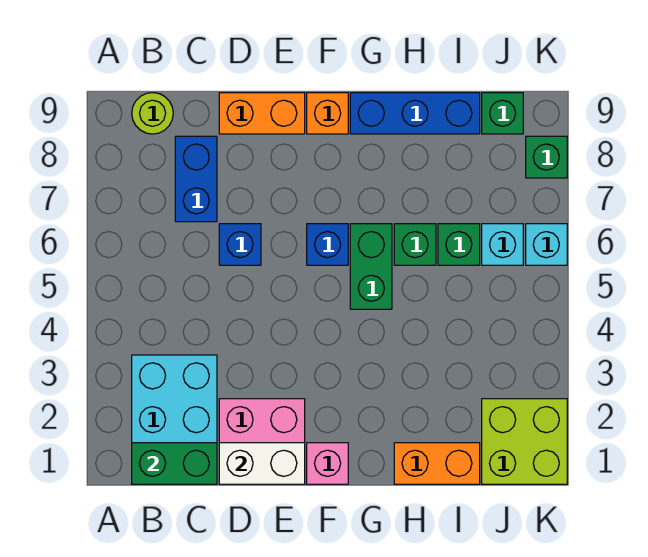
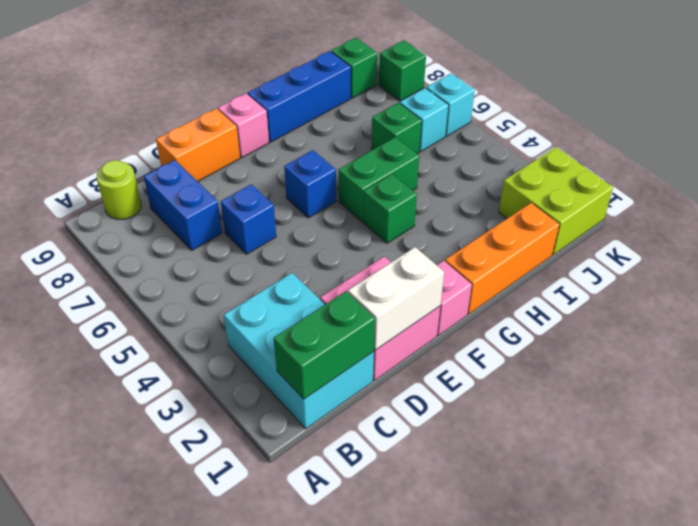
orange brick F9 level 1 -> pink brick F9 level 1
green brick G5:G6 level 1 -> green brick G5:H5 level 1
orange brick H1:I1 level 1 -> orange brick G1:I1 level 1
green brick H6 level 1 -> green brick G4 level 1

